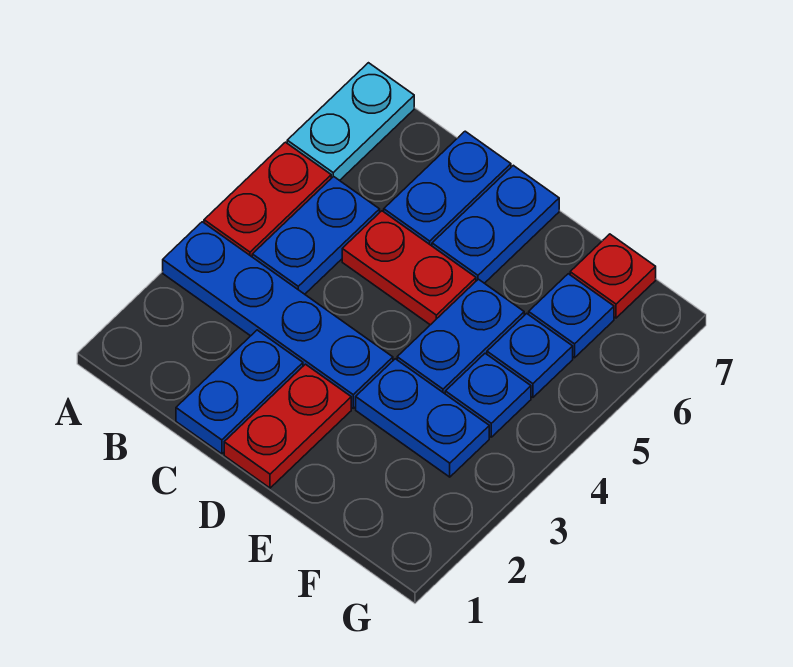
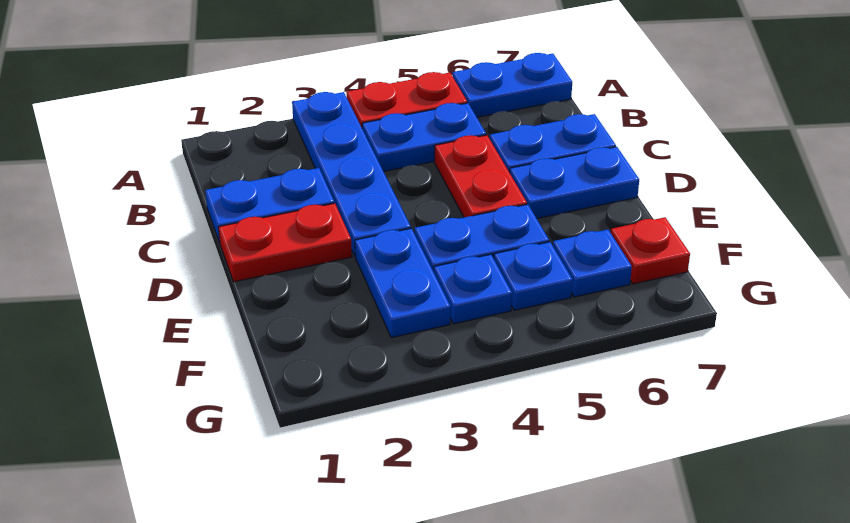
cyan plate A6:A7 level 1 -> blue plate A6:A7 level 1

